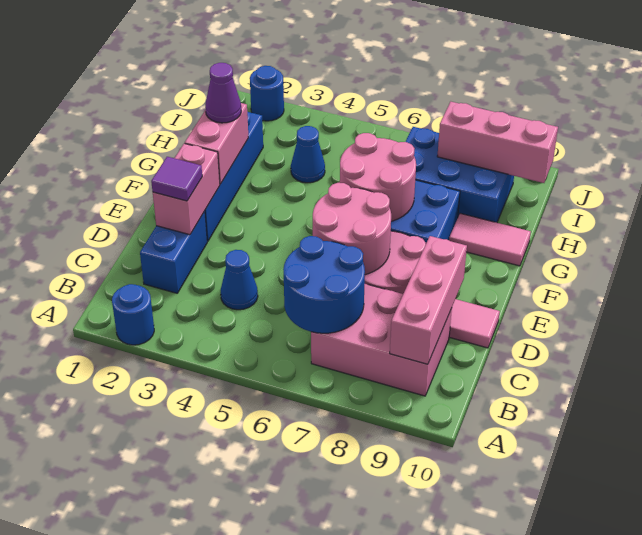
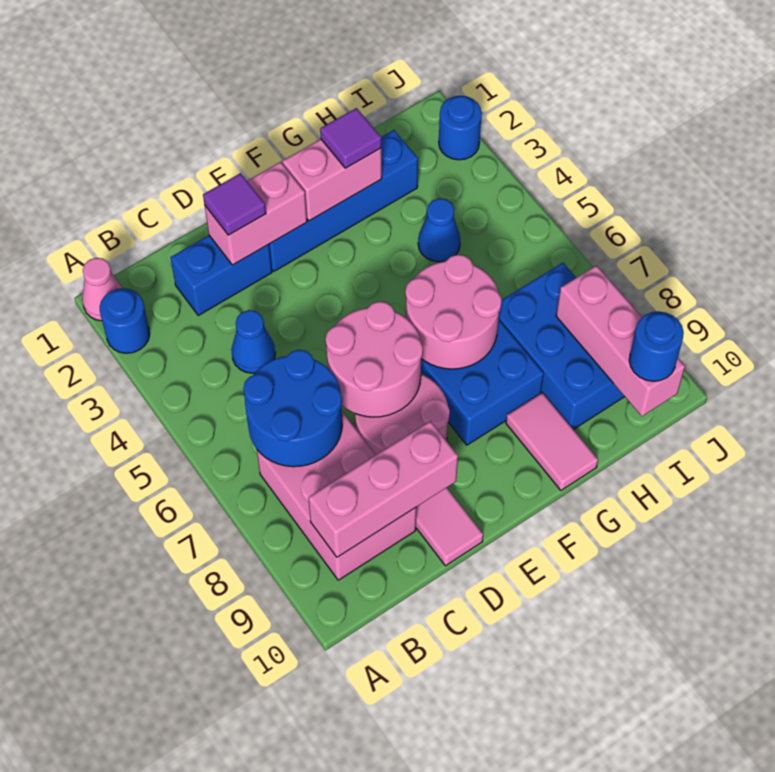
none -> pink cone A1 level 1
purple cone G2 level 3 -> purple tile G2 level 3
none -> blue round brick I10 level 3

